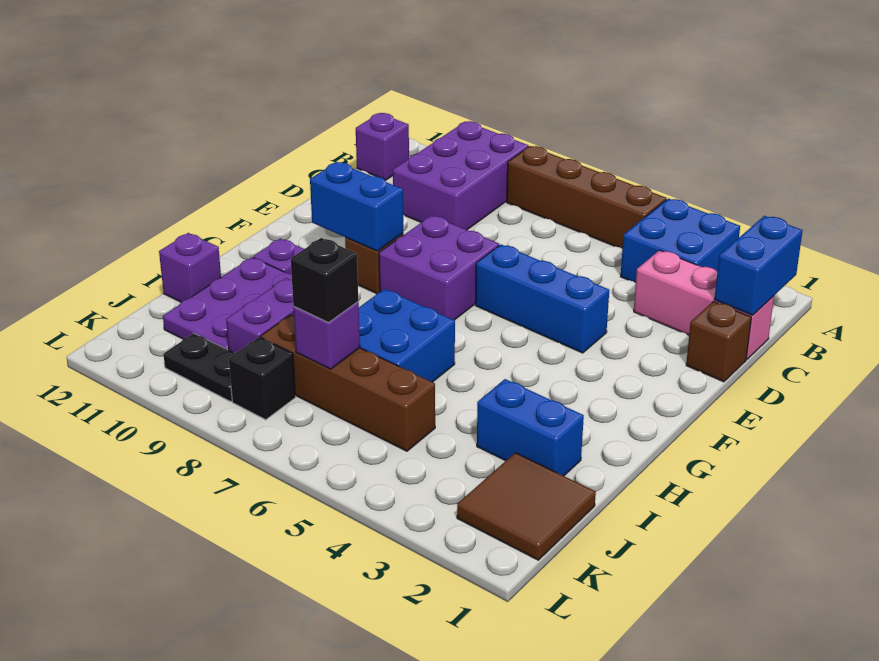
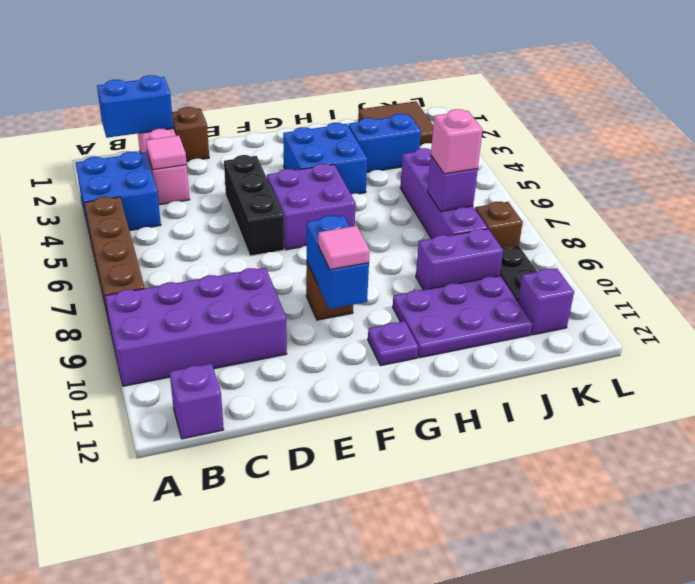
purple brick A9:C10 level 1 -> purple brick A9:D10 level 1
none -> pink tile C3 level 2
blue brick E4:E6 level 1 -> black brick E4:E6 level 1
purple brick E7:F8 level 1 -> purple brick F5:G6 level 1
none -> pink tile F10 level 3
blue brick H6:I7 level 1 -> blue brick G3:H4 level 1
blue brick I2:I3 level 1 -> blue brick I3:J3 level 1
purple brick I12 level 1 -> purple brick K11 level 1
brown brick J5:J8 level 1 -> purple brick J5:J8 level 1
black brick J7 level 3 -> pink brick J7 level 3
black brick K8 level 1 -> brown brick K8 level 1

